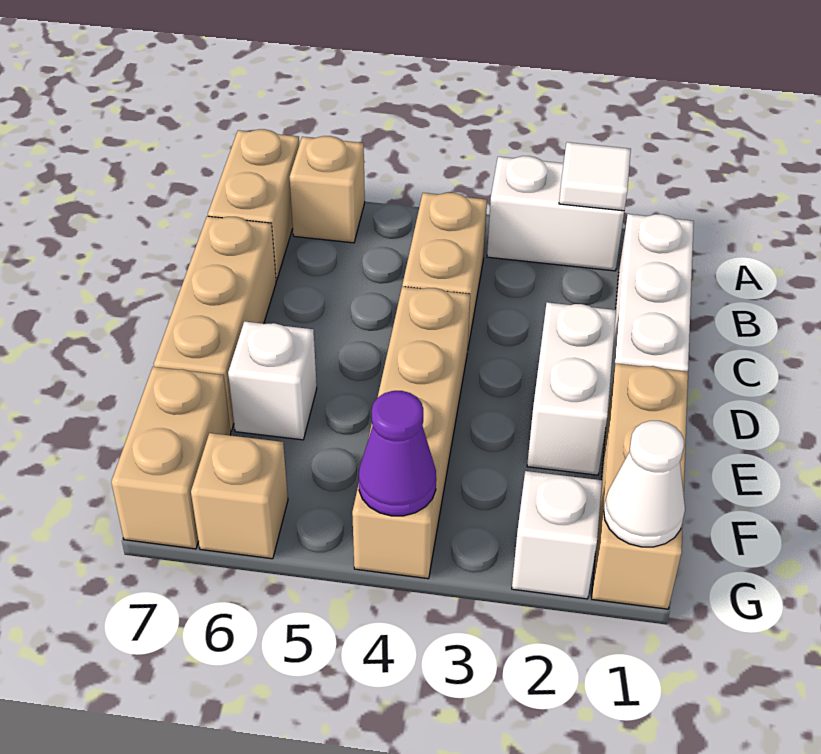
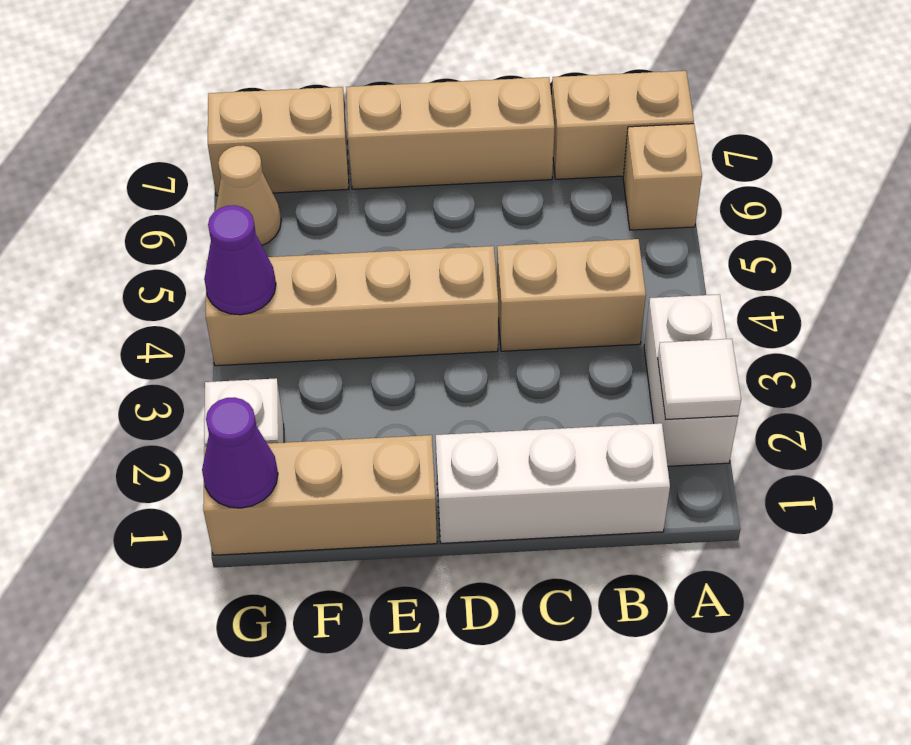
white brick D2:E2 level 1 -> none
white brick E6 level 1 -> none
white cone G1 level 2 -> purple cone G1 level 2
tan brick G6 level 1 -> tan cone G6 level 1

